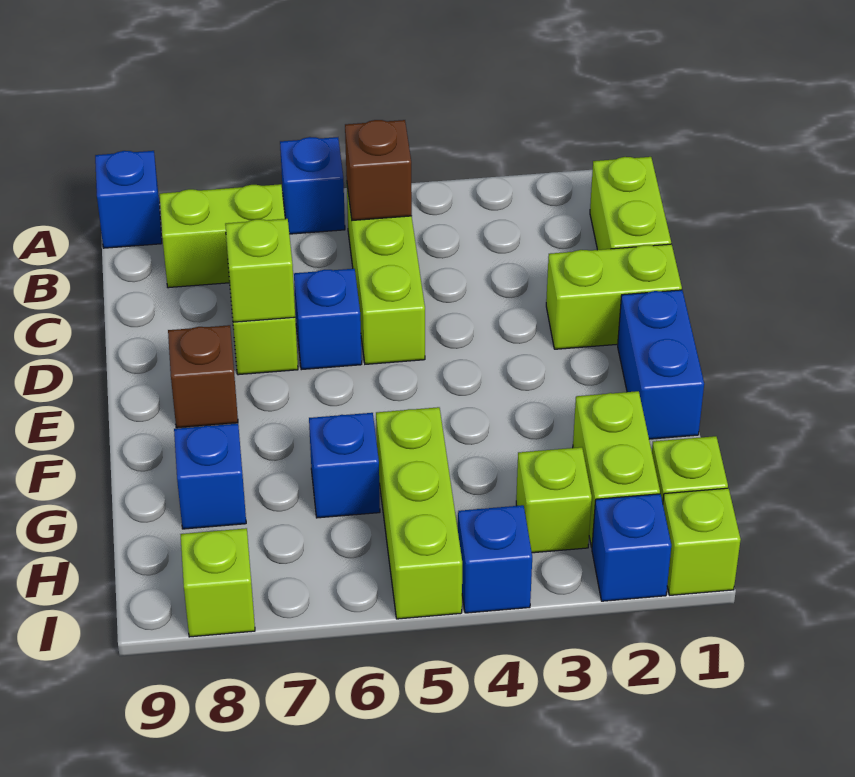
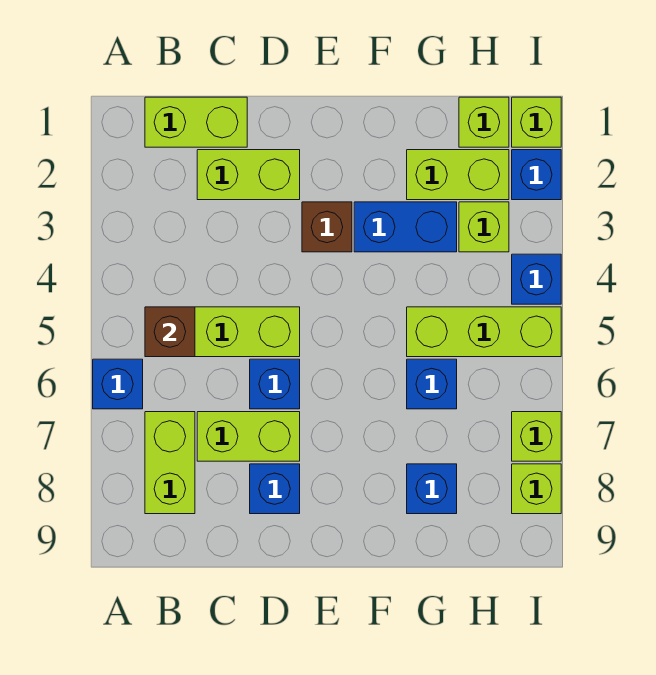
blue brick A9 level 1 -> blue brick D8 level 1
lime brick D1:D2 level 1 -> lime brick C2:D2 level 1
lime brick D7 level 2 -> lime brick I7 level 1
blue brick E1:F1 level 1 -> blue brick F3:G3 level 1
brown brick E8 level 1 -> brown brick E3 level 1

